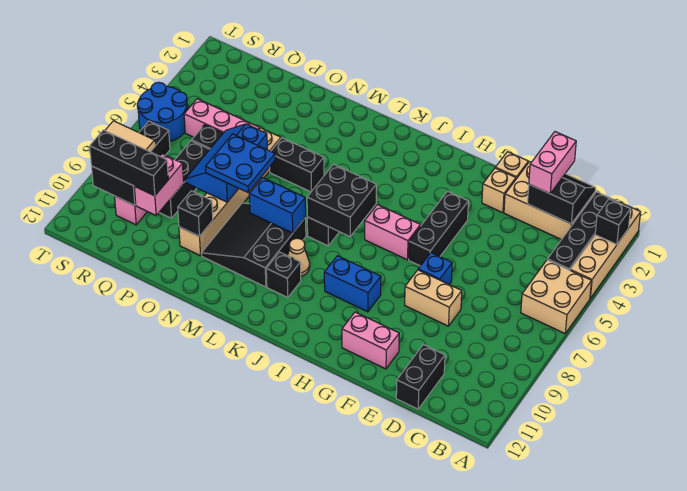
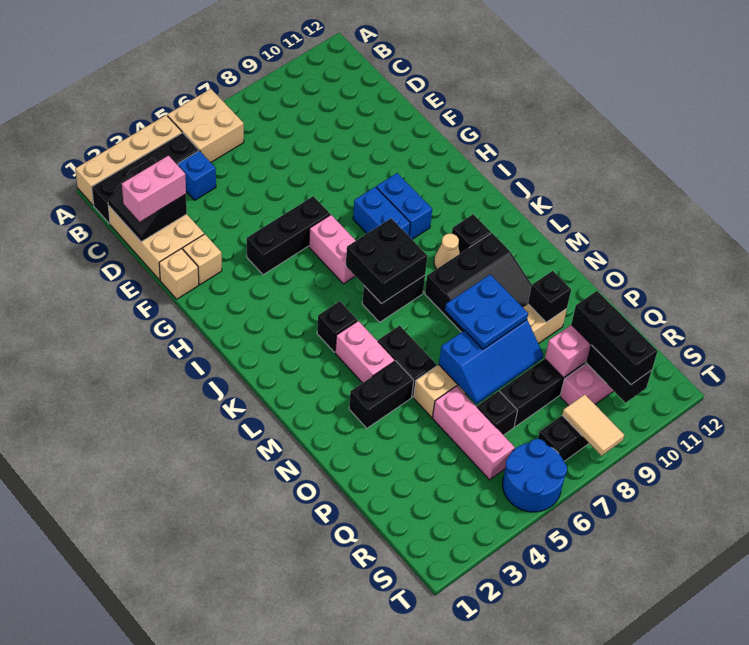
black brick A2 level 2 -> black brick K4 level 1
black brick D11:D12 level 1 -> black brick N3:N4 level 1
tan brick E8:F8 level 1 -> none
blue brick F7 level 1 -> blue brick C4 level 1
pink brick F11:G11 level 1 -> pink brick L4:M4 level 1
blue brick L8:M8 level 2 -> blue brick H8:I8 level 1

